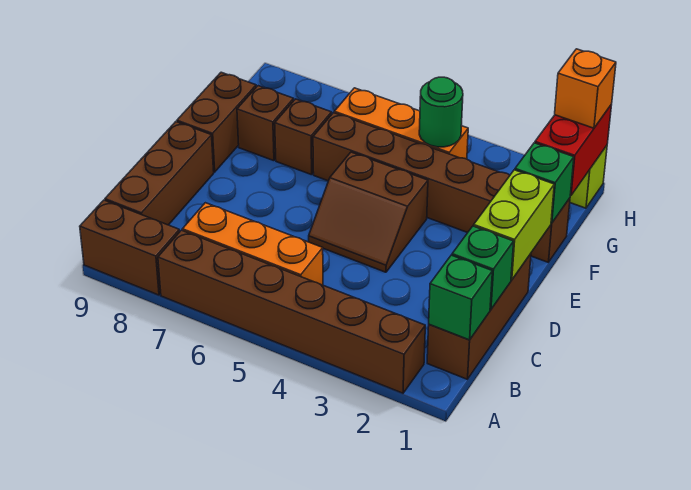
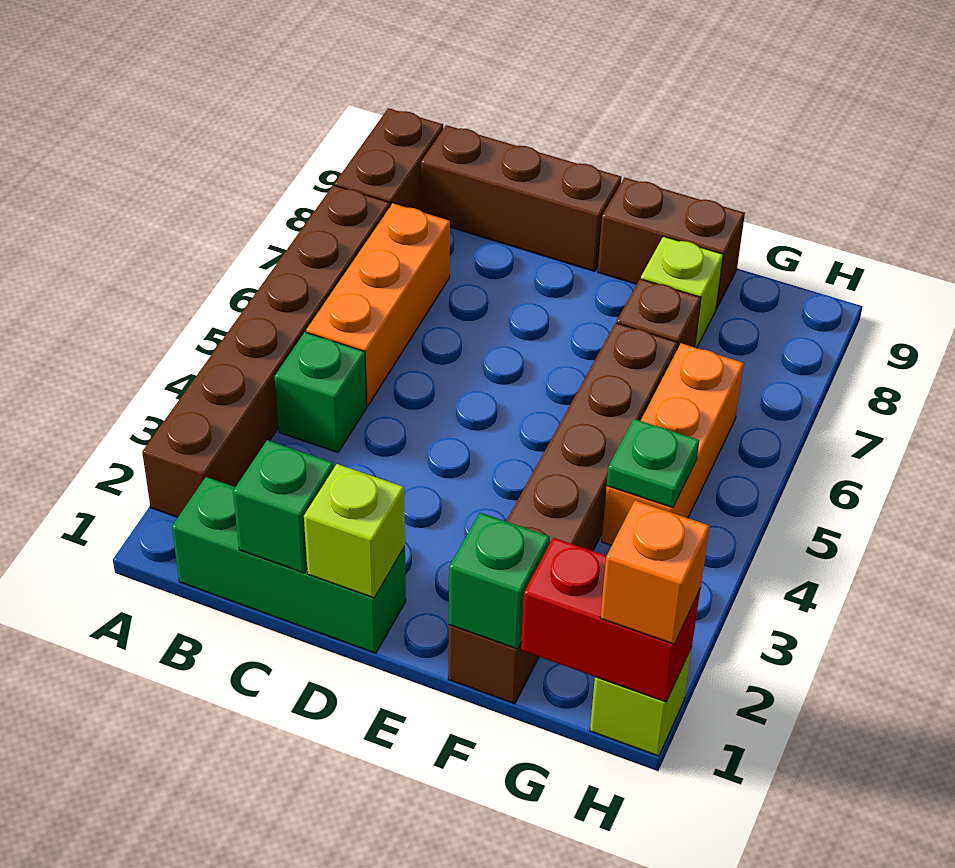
brown brick B1:D1 level 1 -> green brick B1:D1 level 1
green brick B1 level 2 -> green brick B4 level 1
lime brick D1:E1 level 2 -> lime brick D1 level 2
brown slope D4:E5 level 1 top E -> none
brown brick F8 level 1 -> lime brick F8 level 1
green round brick G4 level 2 -> green plate G4 level 2

